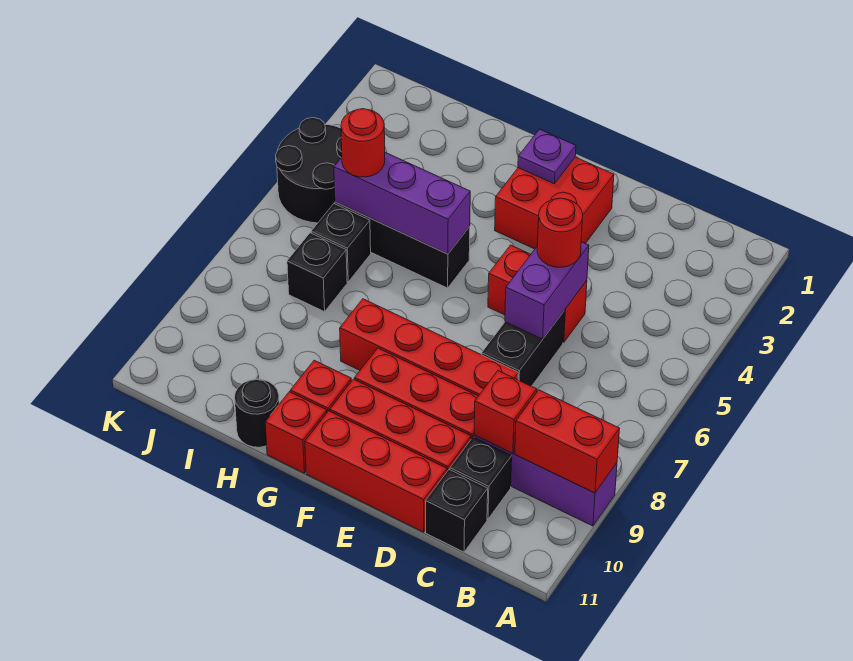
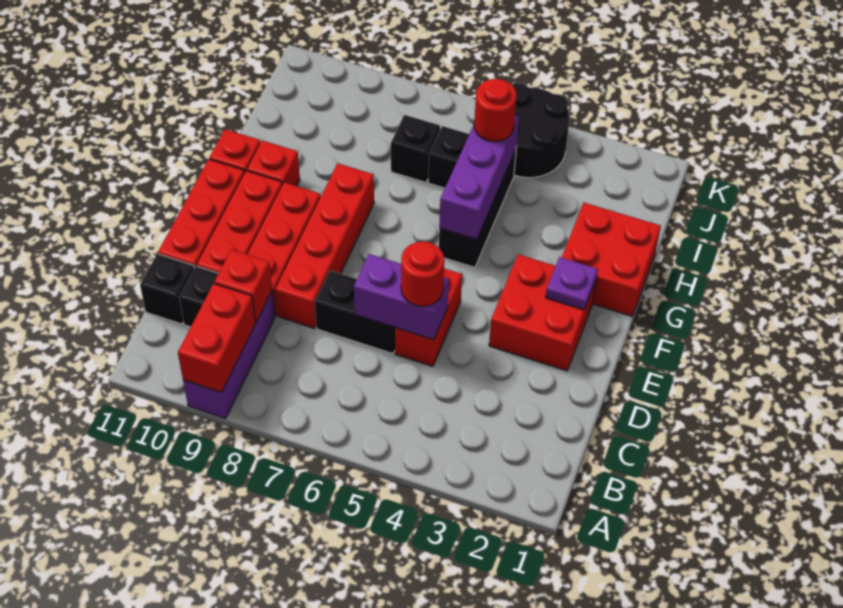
none -> red brick G1:H2 level 1
black round brick H11 level 1 -> none

